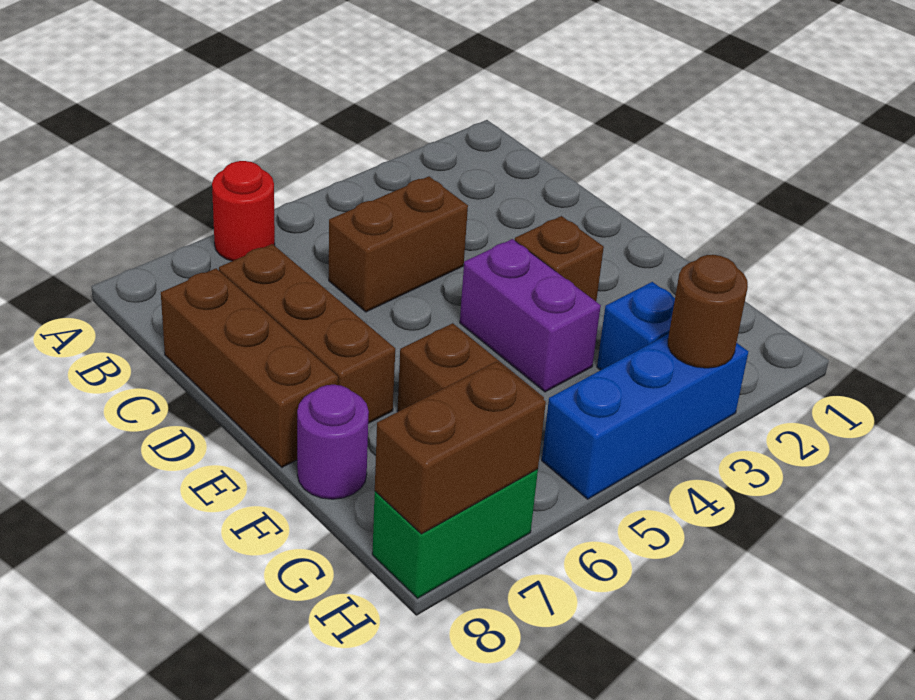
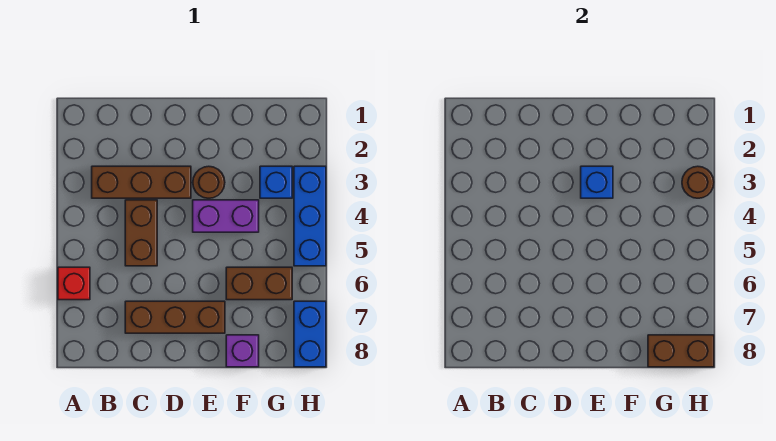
red round brick A6 level 1 -> red brick A6 level 1
brown brick C8:E8 level 1 -> brown brick B3:D3 level 1
brown brick E3 level 1 -> brown round brick E3 level 1
none -> blue brick E3 level 2
purple round brick F8 level 1 -> purple brick F8 level 1
green brick H7:H8 level 1 -> blue brick H7:H8 level 1
brown brick H7:H8 level 2 -> brown brick G8:H8 level 2

